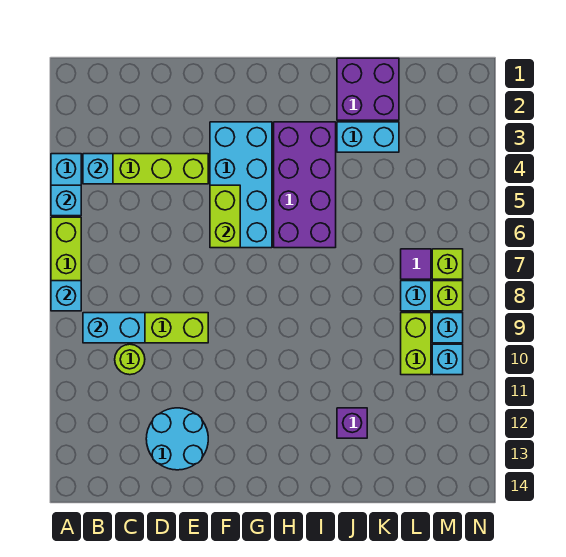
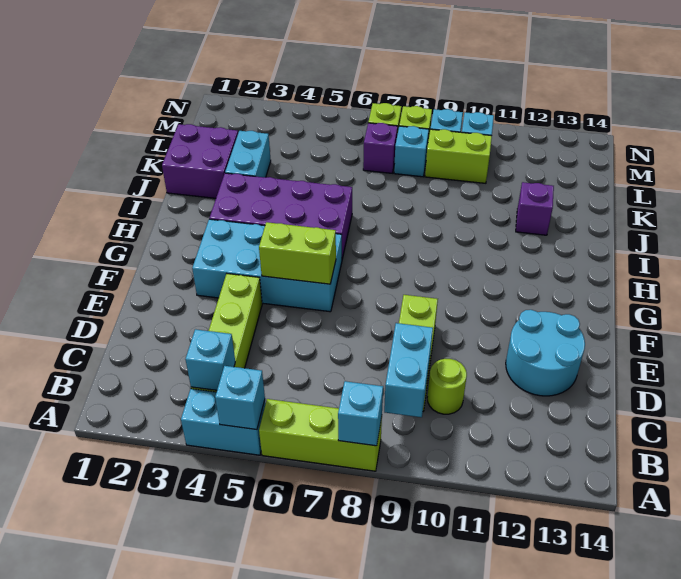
purple tile L7 level 1 -> purple brick L7 level 1

